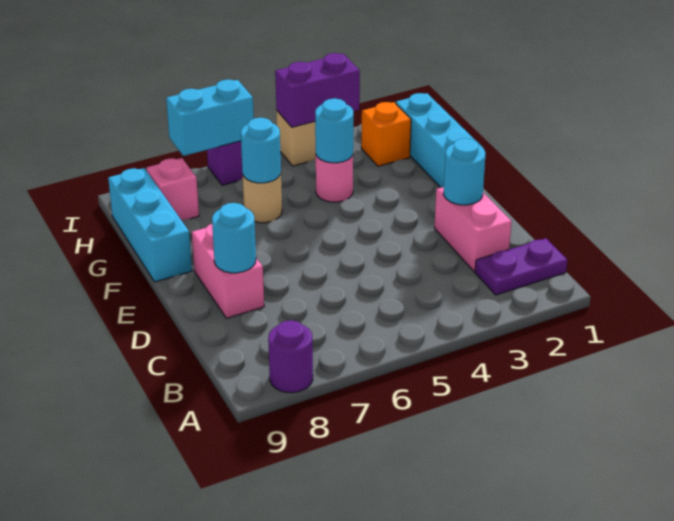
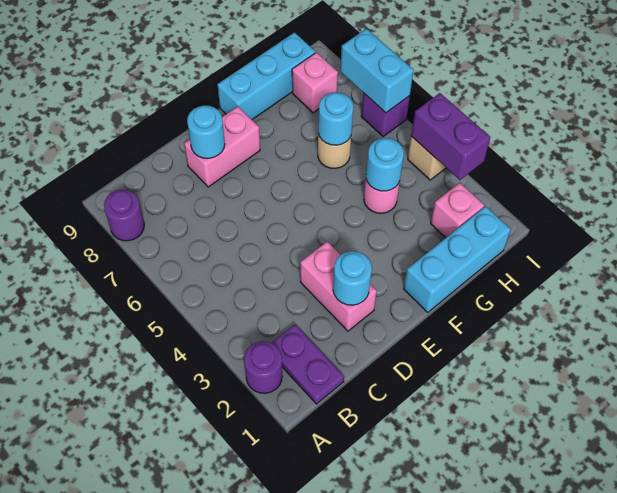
none -> purple round brick A2 level 1
pink brick C2:D2 level 1 -> pink brick D2:D3 level 1
orange brick H2 level 1 -> pink brick H2 level 1

